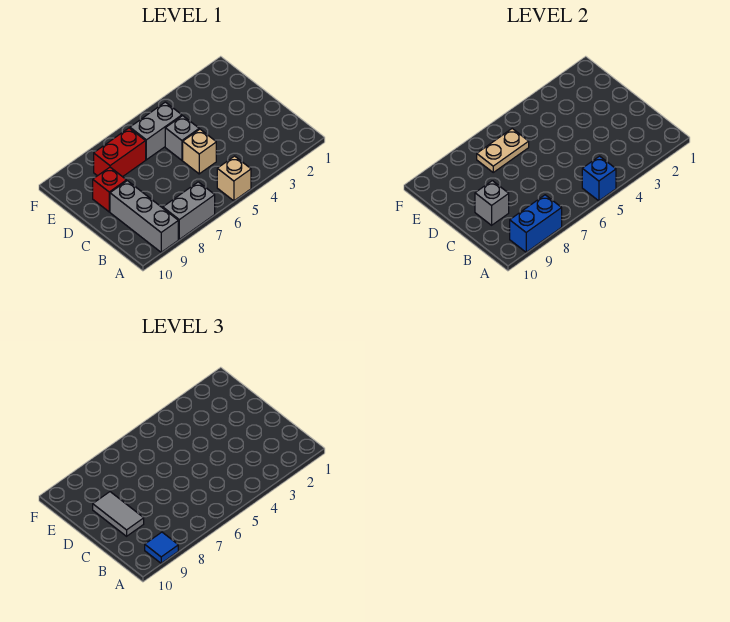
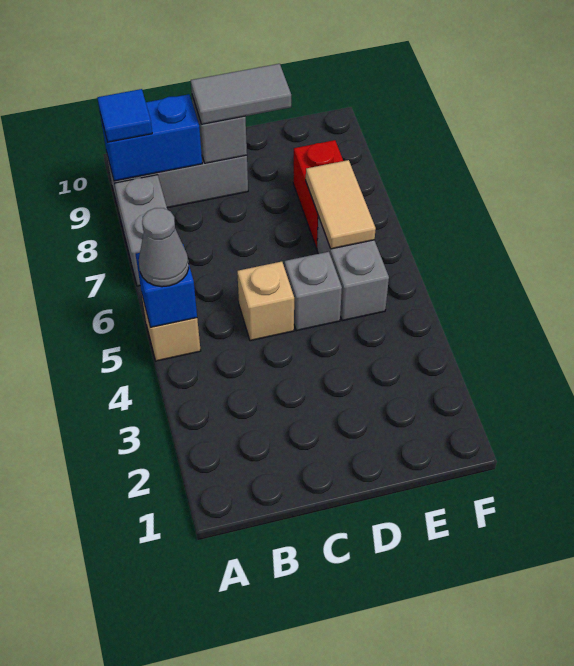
none -> grey cone A5 level 3
blue brick A8:A9 level 2 -> blue brick A9:B9 level 2
red brick D9 level 1 -> none
tan plate E6:E7 level 2 -> tan tile E6:E7 level 2

